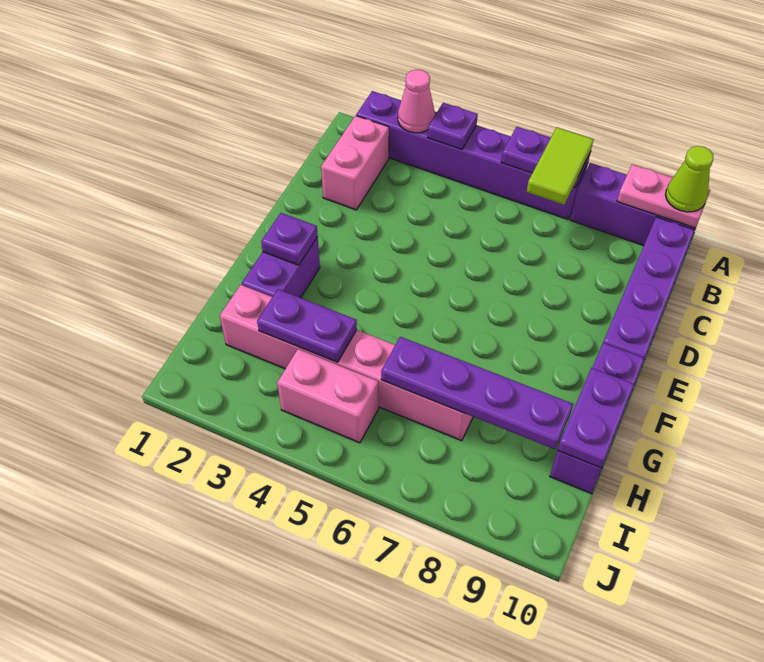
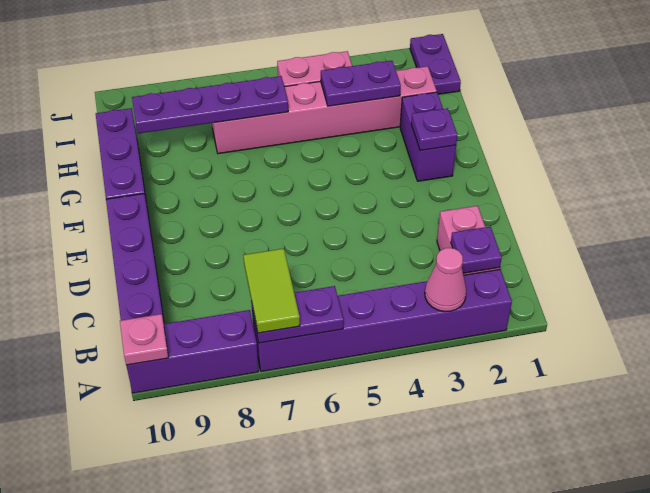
purple plate A4 level 2 -> purple plate B2 level 2
pink plate A9:A10 level 2 -> pink plate A10 level 2
lime cone A10 level 3 -> none
purple plate G10:H10 level 2 -> purple plate I1:J1 level 1

